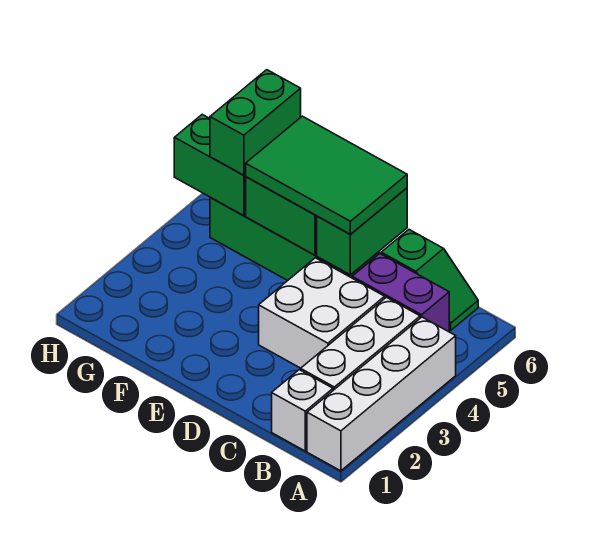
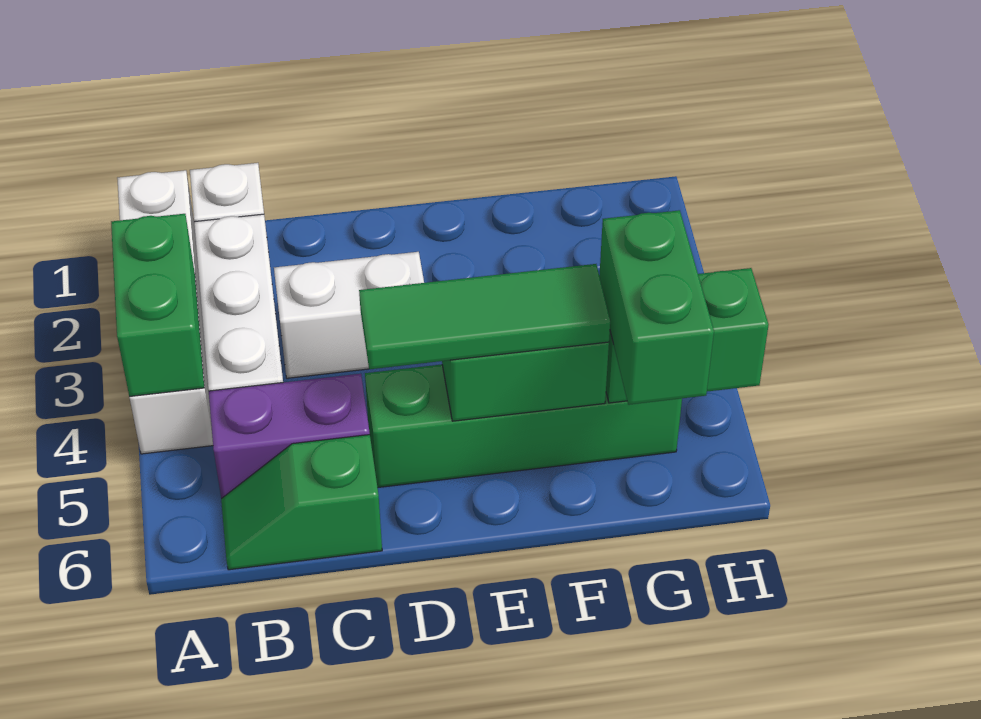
white brick C3:D4 level 1 -> white brick C3:D3 level 1
green brick D5:D6 level 2 -> green brick A3:A4 level 2
green tile D5:F6 level 3 -> green tile D5:F5 level 3

